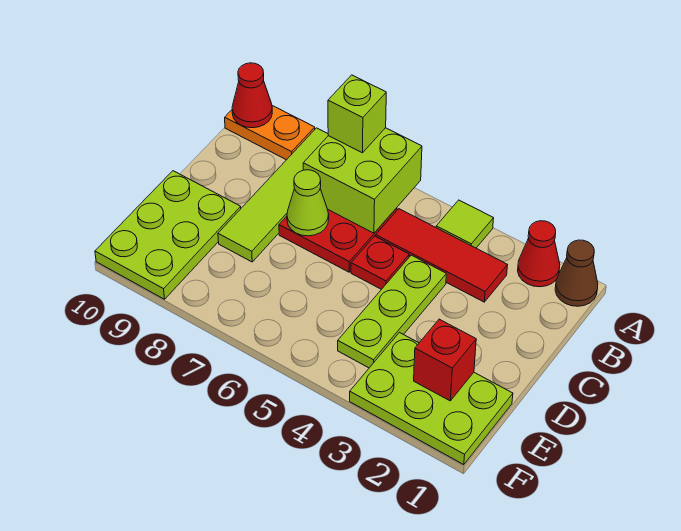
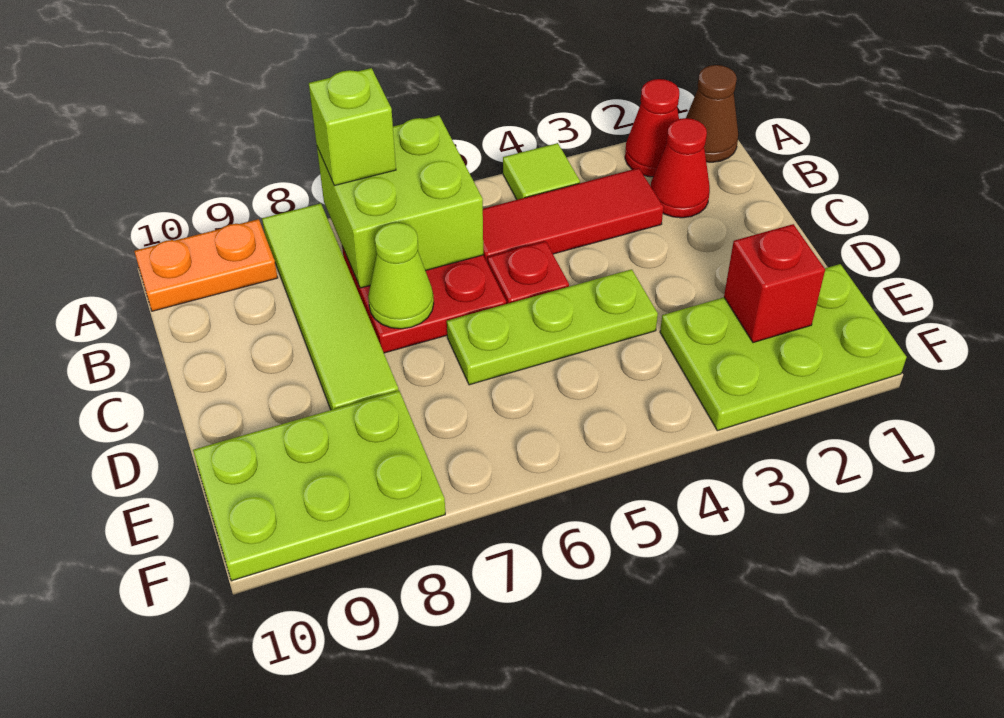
red cone A10 level 2 -> red cone B2 level 1
lime plate C4:E4 level 1 -> lime plate D4:D6 level 1
lime plate D9:F10 level 1 -> lime plate E8:F10 level 1

